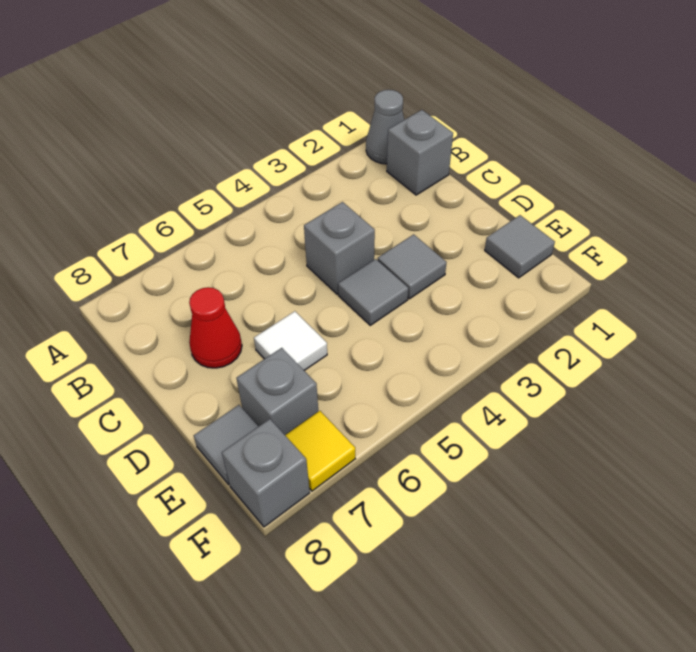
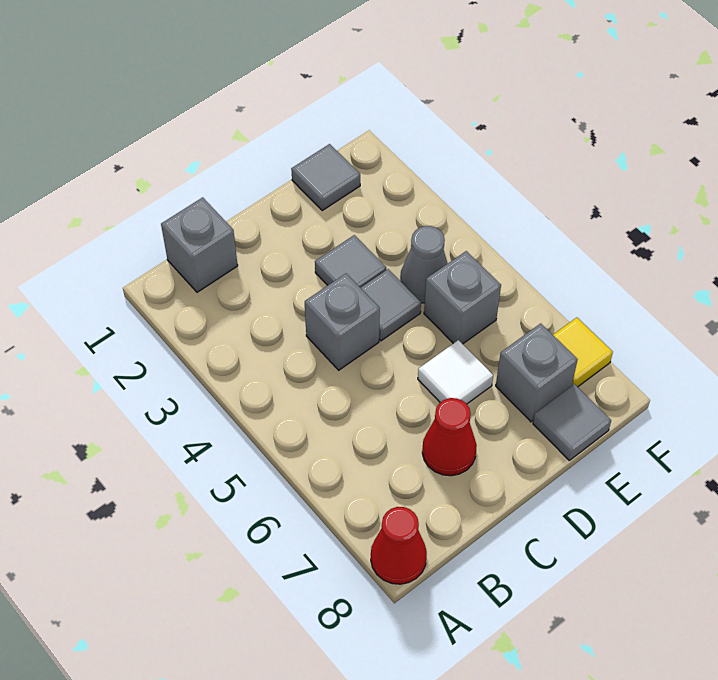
grey cone A1 level 1 -> grey cone E4 level 1
none -> red cone A8 level 1
grey brick F8 level 1 -> grey brick E5 level 1

